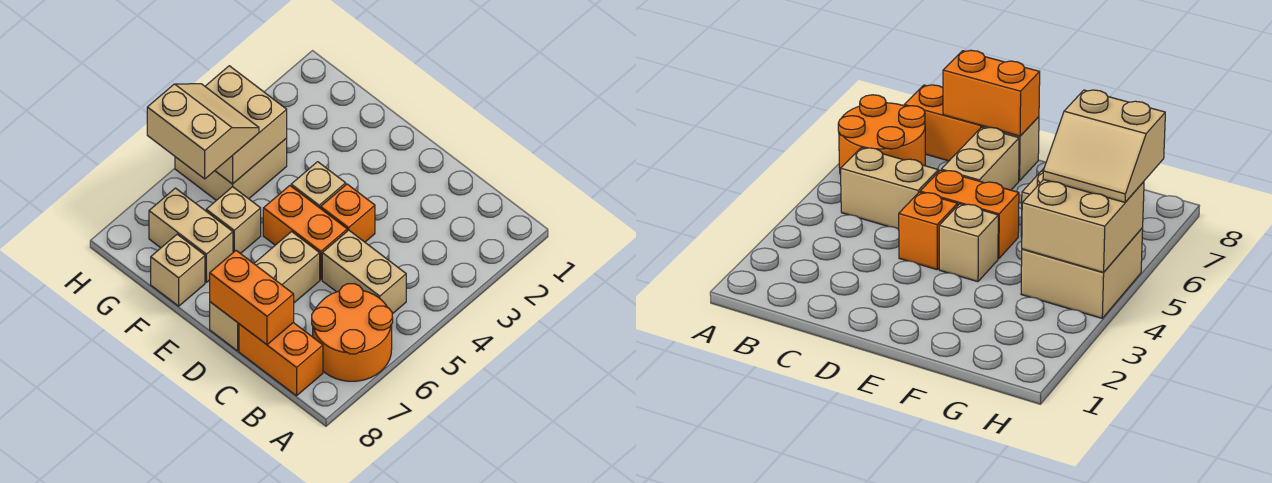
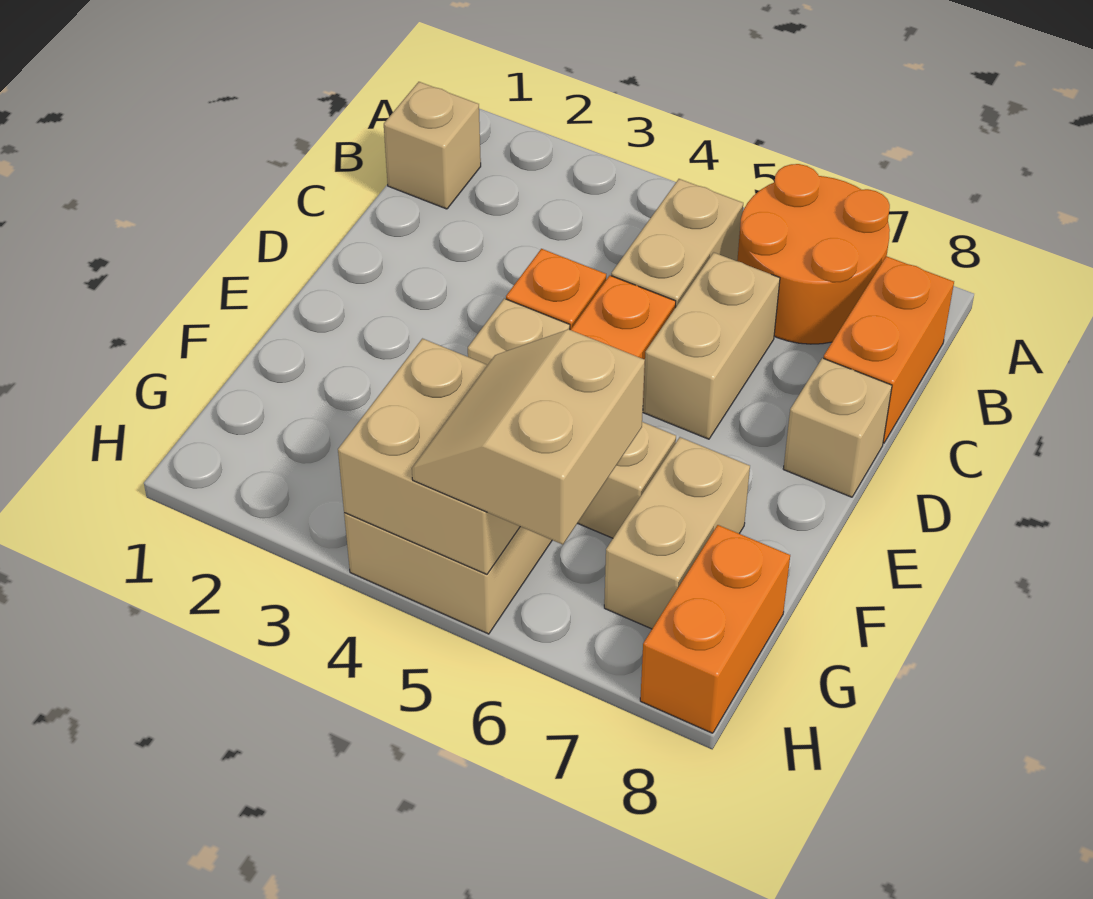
orange brick C8:D8 level 2 -> orange brick G8:H8 level 1
tan brick D6:D7 level 1 -> tan brick C6:D6 level 1
tan brick F8 level 1 -> tan brick B1 level 1

